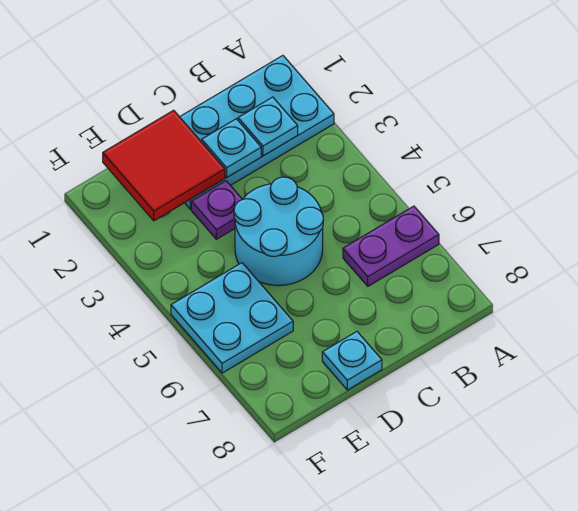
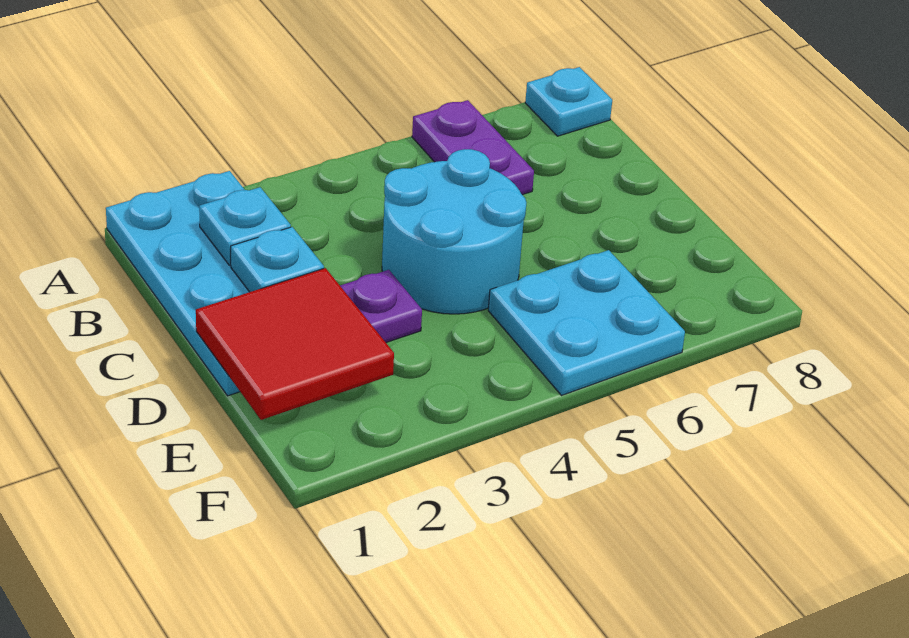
cyan plate D8 level 1 -> cyan plate A8 level 1

